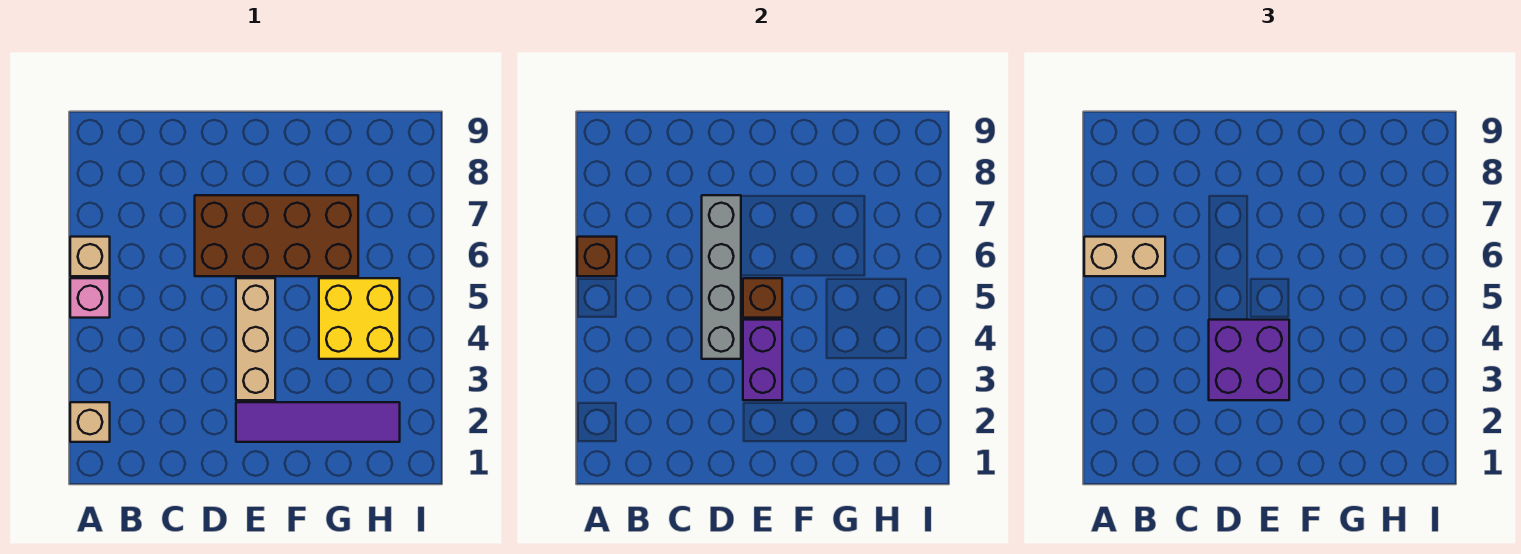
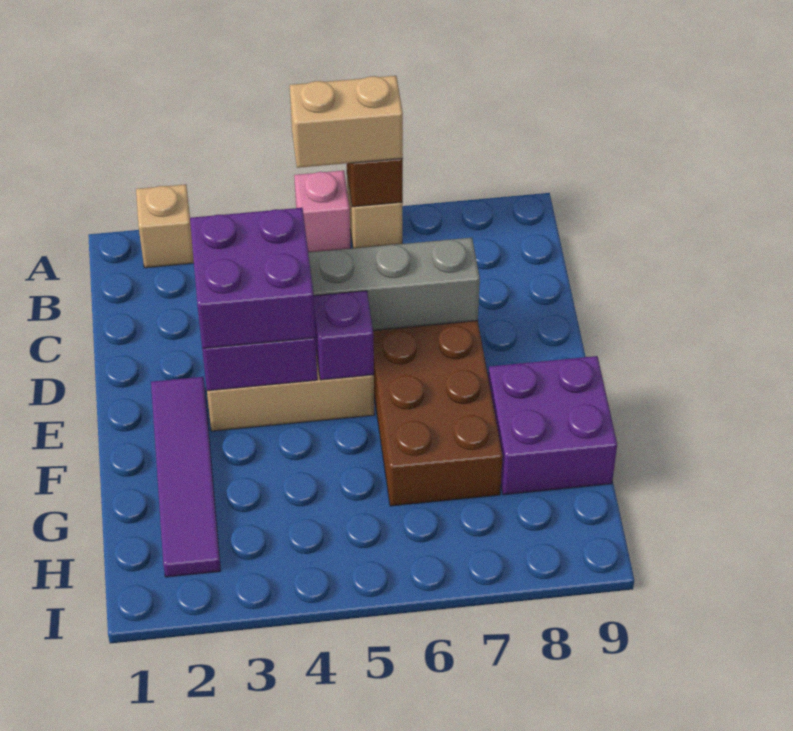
tan brick A6:B6 level 3 -> tan brick A5:A6 level 3
brown brick E5 level 2 -> purple brick E5 level 2
none -> purple brick F8:G9 level 1
yellow brick G4:H5 level 1 -> none

